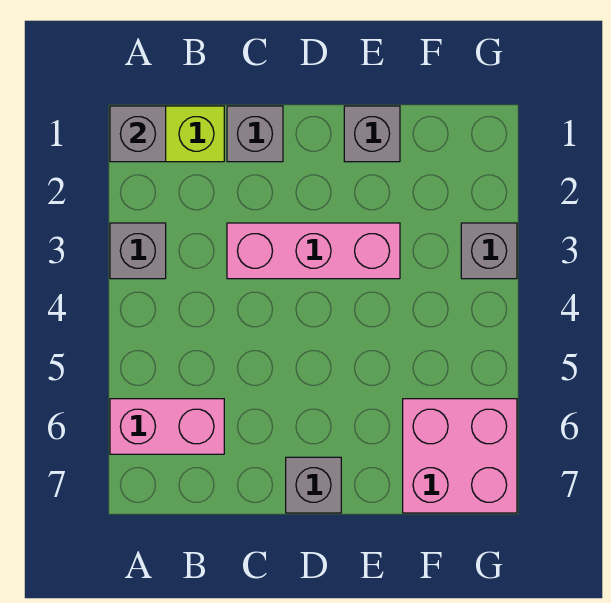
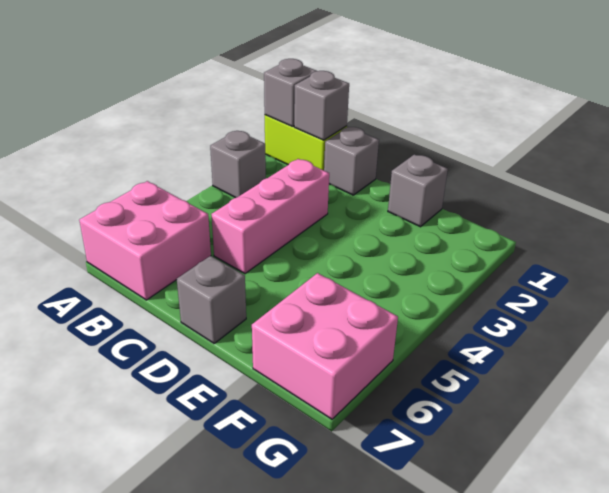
pink brick A6:B6 level 1 -> pink brick A6:B7 level 1
pink brick C3:E3 level 1 -> pink brick C3:C5 level 1
grey brick G3 level 1 -> grey brick B1 level 2

